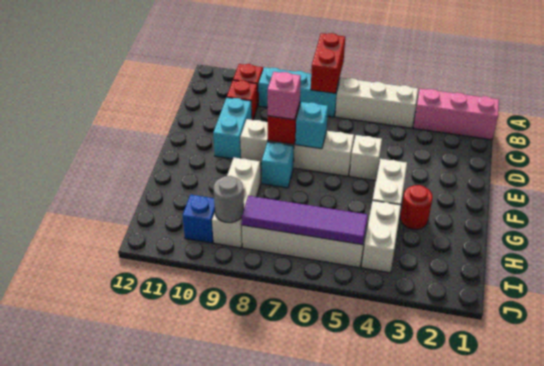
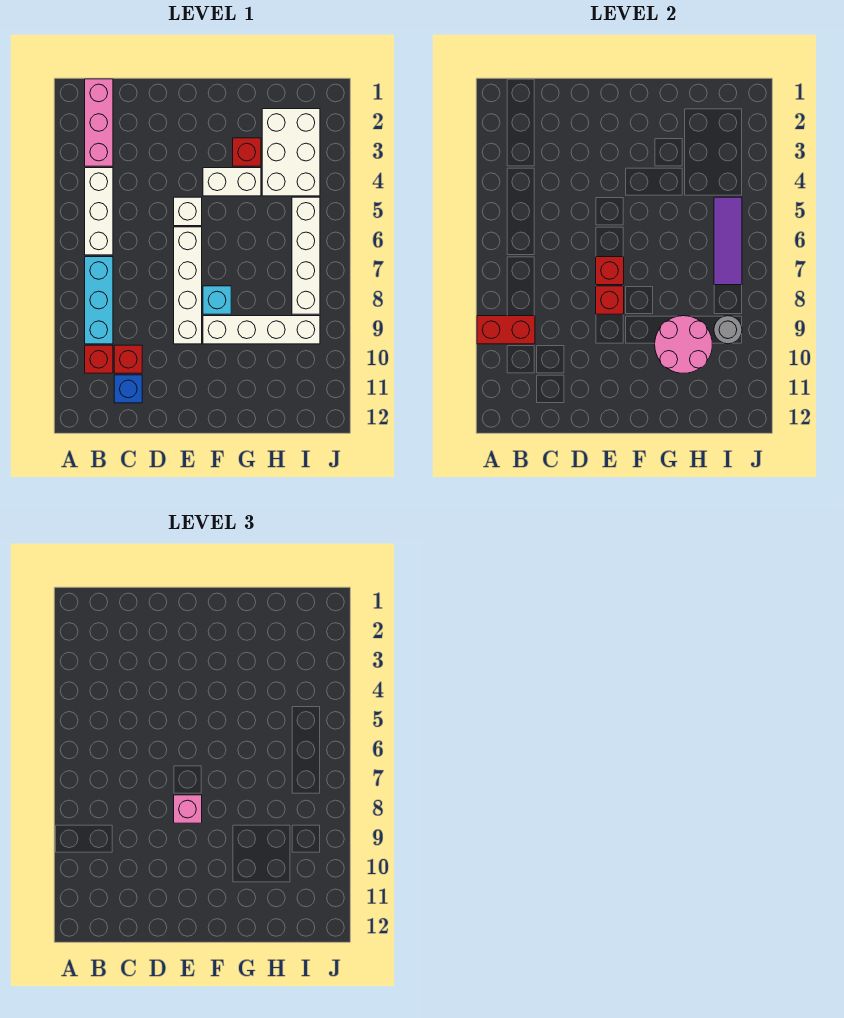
red brick A7:B7 level 2 -> red brick A9:B9 level 2
cyan brick D10:E10 level 1 -> none
cyan brick E7 level 2 -> red brick E7 level 2
red round brick G3 level 1 -> red brick G3 level 1
white brick G9:I9 level 1 -> white brick F9:I9 level 1
none -> pink round brick G9:H10 level 2
white brick H4:I4 level 1 -> white brick H2:I4 level 1
purple tile I5:I8 level 2 -> purple tile I5:I7 level 2
blue brick I10 level 1 -> blue brick C11 level 1

